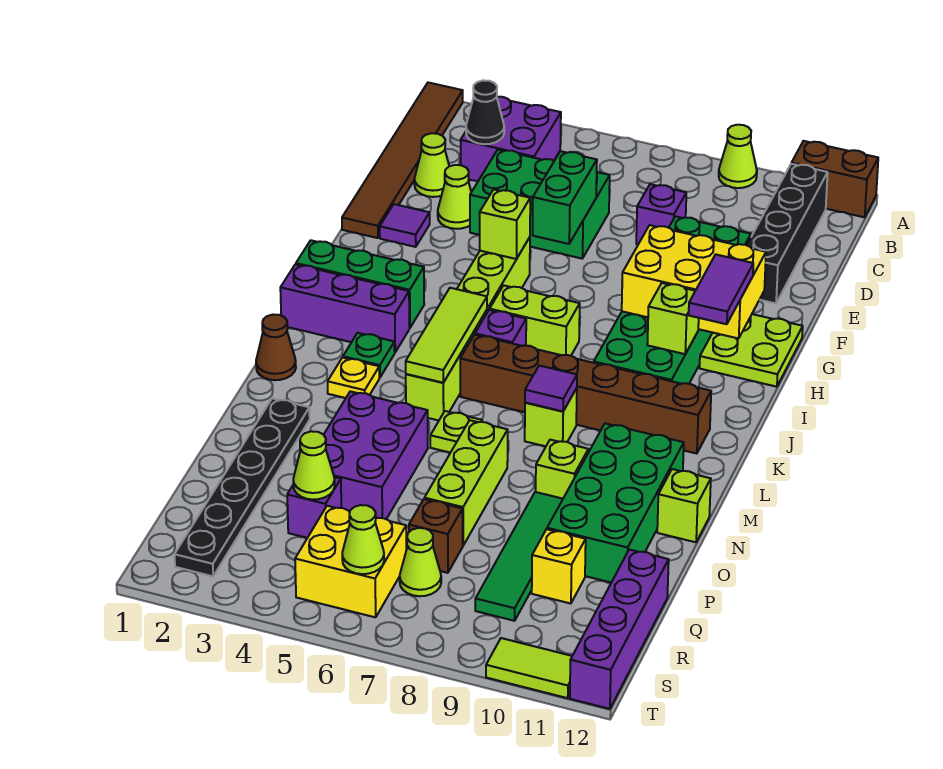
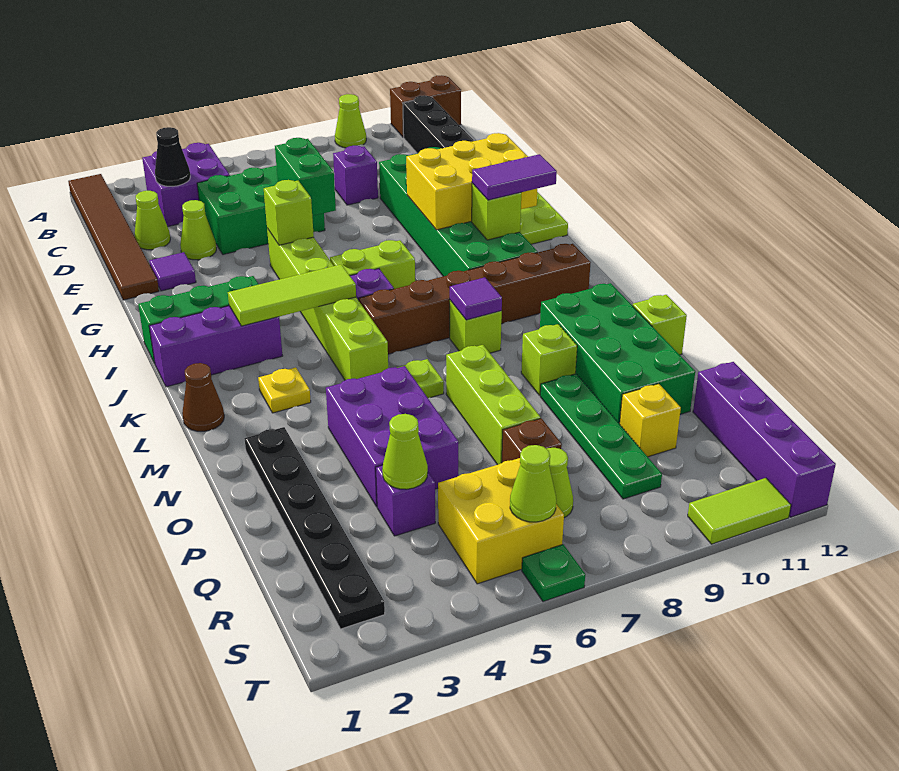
purple tile H11:I11 level 3 -> purple tile I10:I11 level 3
lime tile J5:L5 level 2 -> lime tile J3:J5 level 2
green plate K3 level 1 -> green plate T6 level 1
green tile O9:R9 level 1 -> green plate O9:R9 level 1

